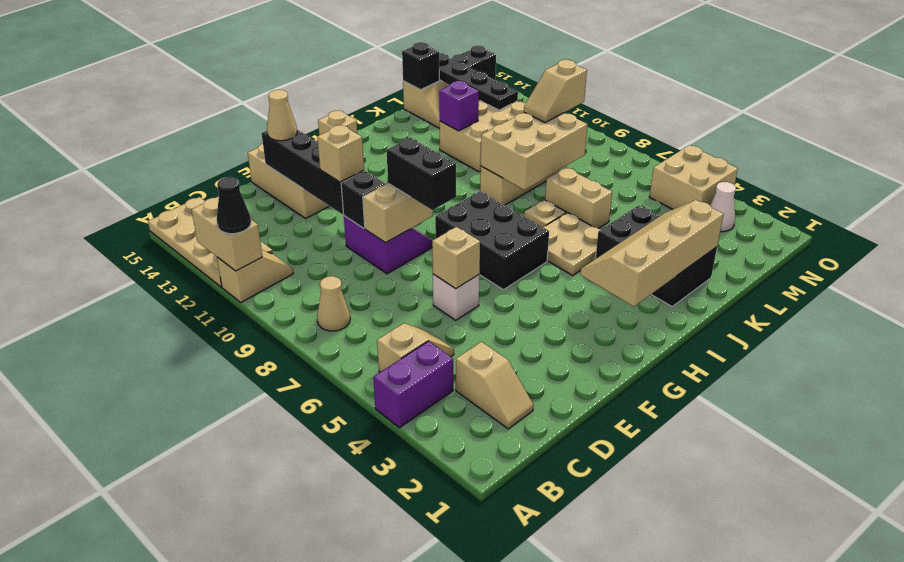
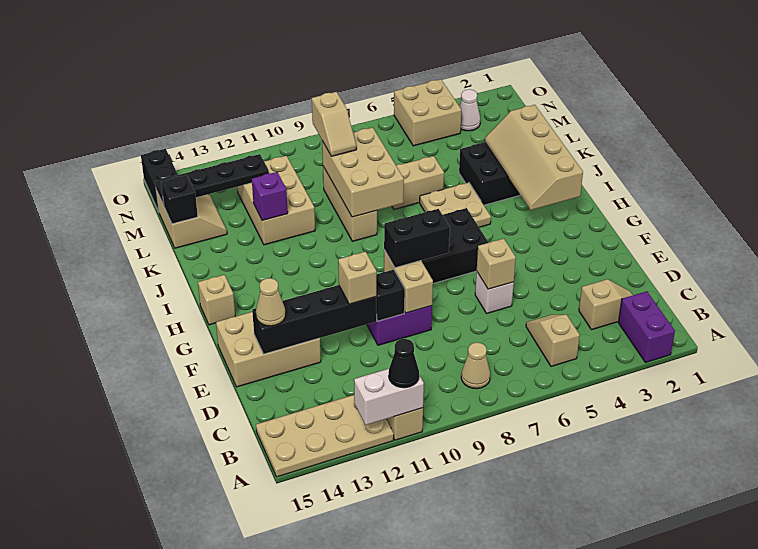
purple brick A4:B4 level 1 -> purple brick A2:B2 level 1
tan brick A11:A12 level 2 -> white brick A11:A12 level 2
tan plate J7 level 1 -> none

